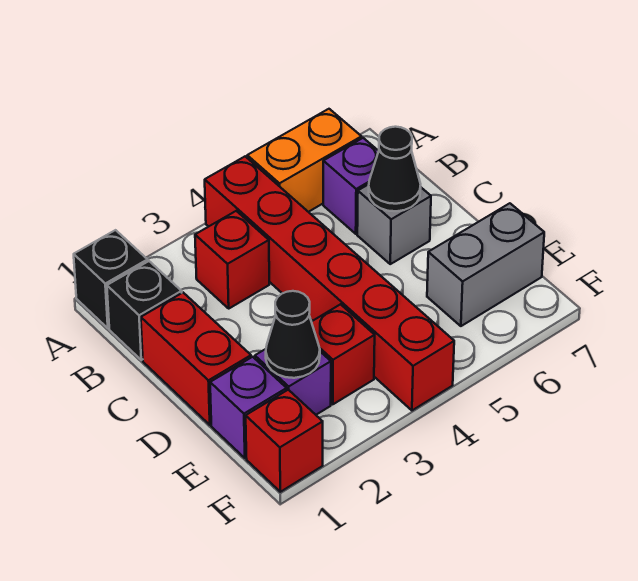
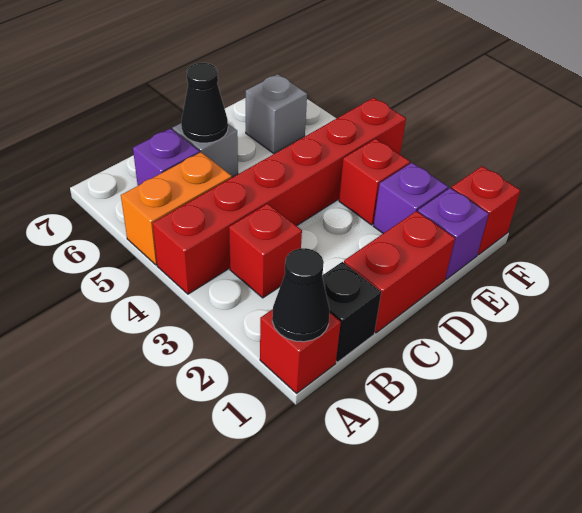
black brick A1 level 1 -> red brick A1 level 1
orange brick A5:A6 level 1 -> orange brick A5:B5 level 1
black cone E2 level 2 -> black cone A1 level 2
grey brick E6:E7 level 1 -> grey brick E6 level 1

